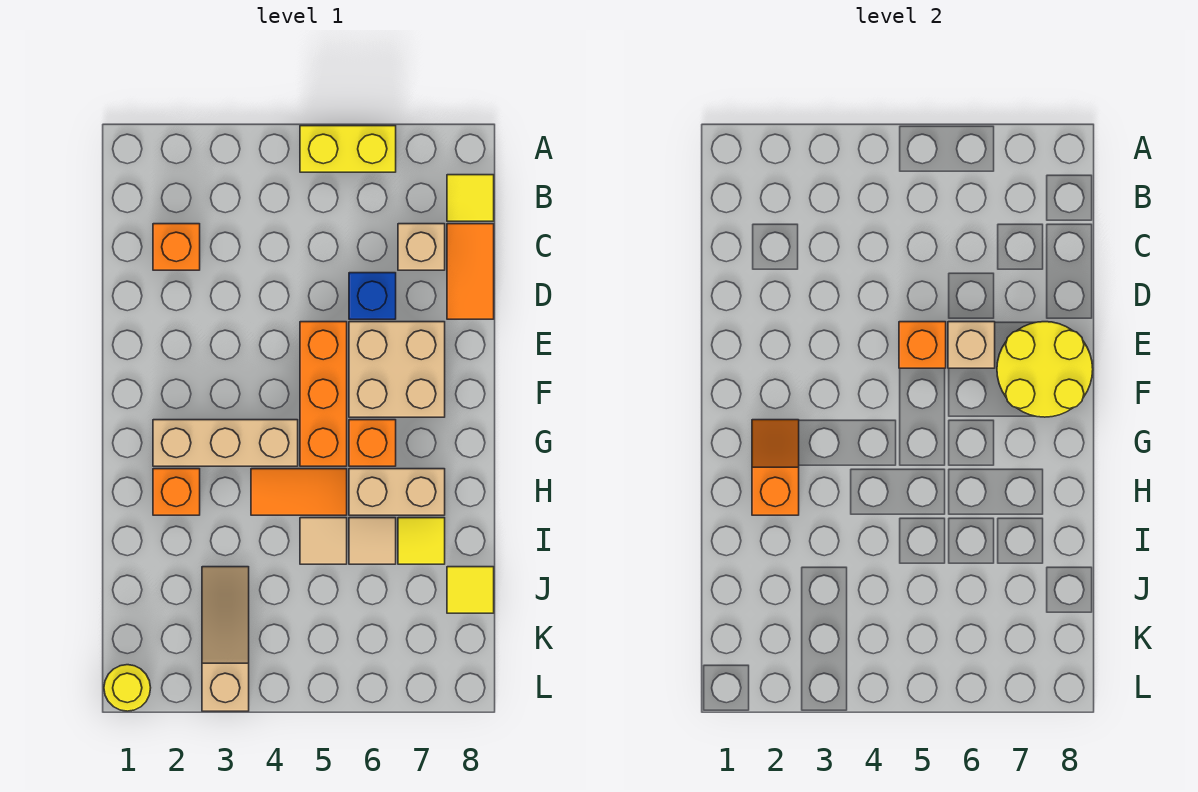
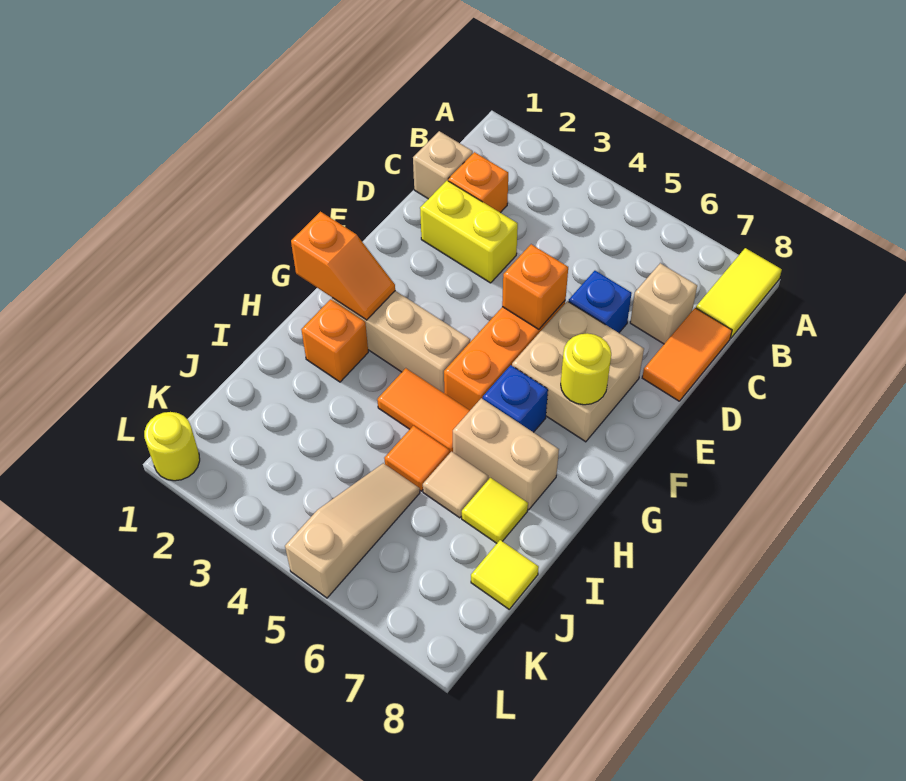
yellow brick A5:A6 level 1 -> yellow brick D2:D3 level 1
yellow tile B8 level 1 -> yellow tile A8:B8 level 1
tan brick E6 level 2 -> tan brick C1 level 1
yellow round brick E7:F8 level 2 -> yellow round brick F7 level 2
orange slope G2:H2 level 2 top H -> orange slope G1:G2 level 2 top 1
orange brick G6 level 1 -> blue brick G6 level 1
tan tile I5 level 1 -> orange tile I5 level 1
tan slope J3:L3 level 1 top L -> tan slope J5:L5 level 1 top L

